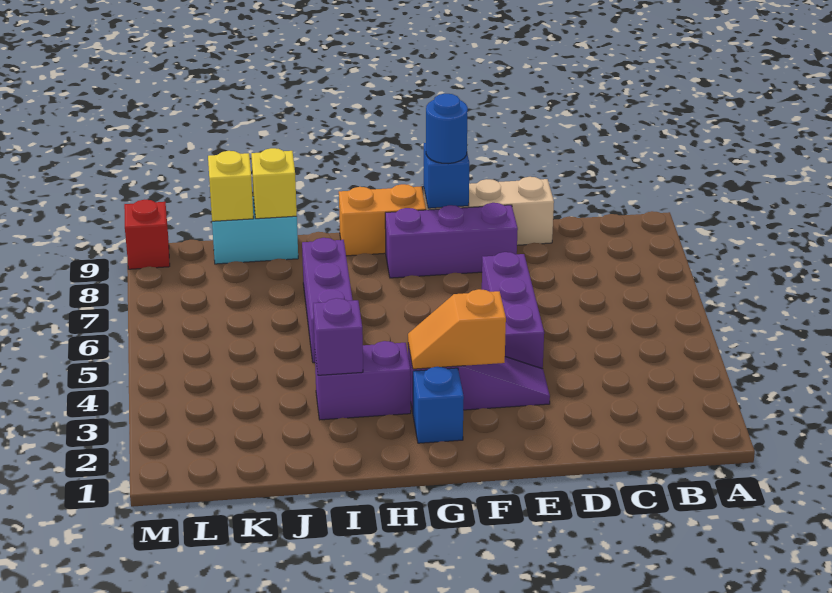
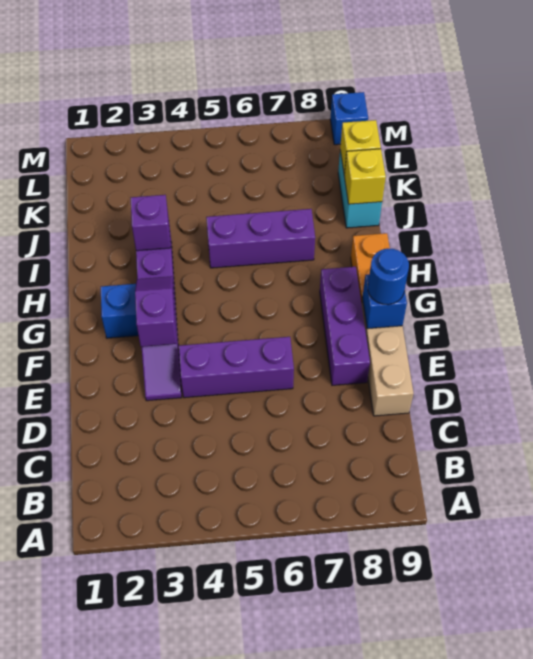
orange slope F3:G3 level 2 top F -> purple slope F3:G3 level 2 top F
red brick M9 level 1 -> blue brick M9 level 1

